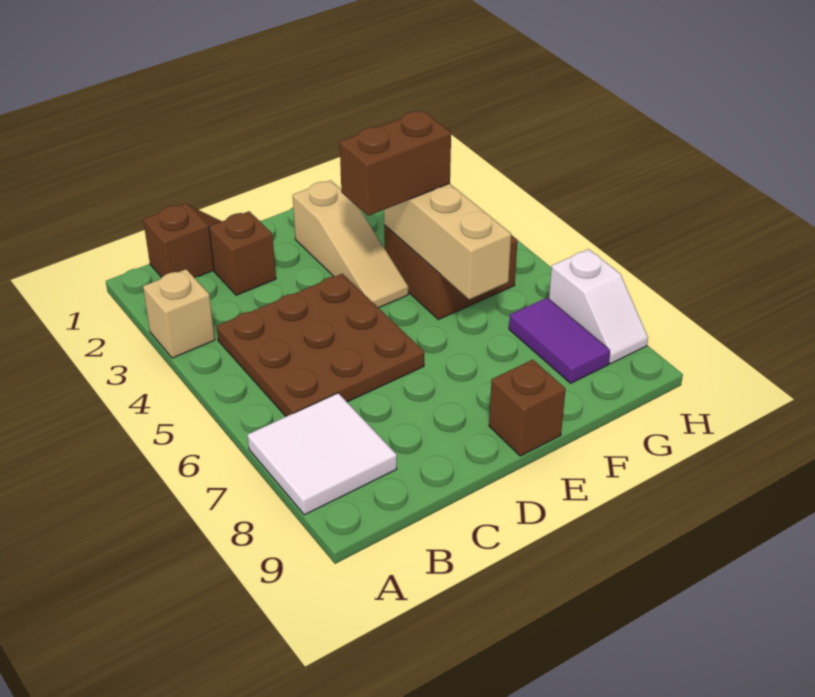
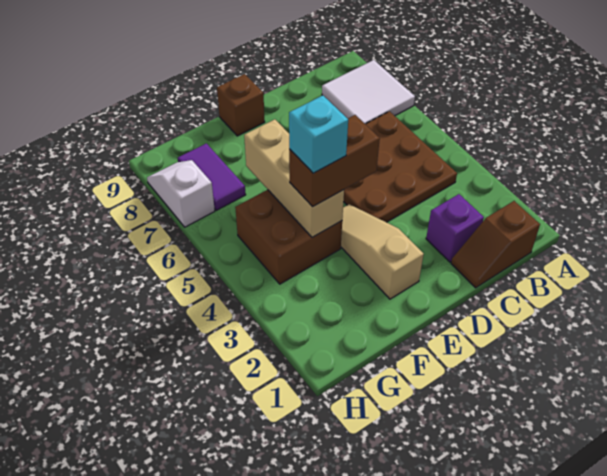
tan brick A3 level 1 -> none
brown brick C2 level 1 -> purple brick C2 level 1
none -> cyan brick F4 level 4

